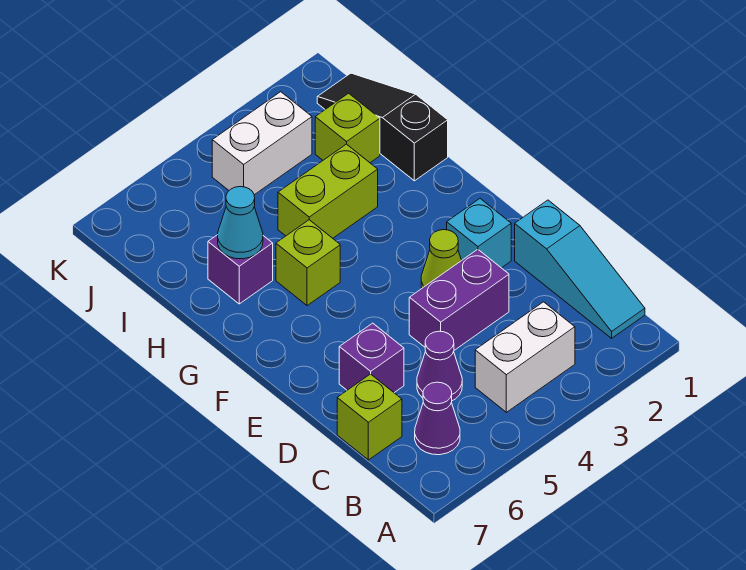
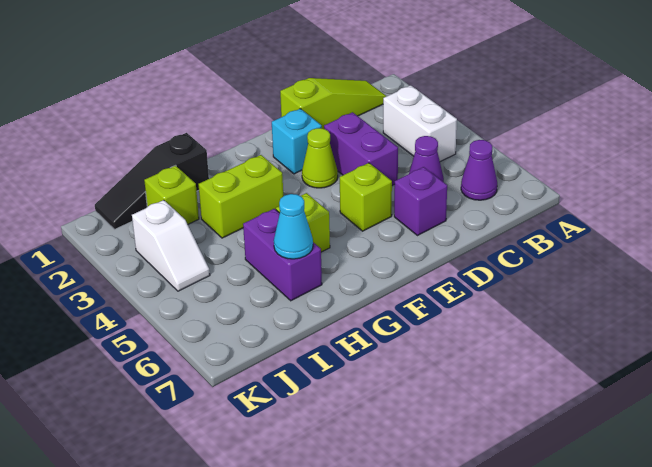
cyan slope B1:D1 level 1 top D -> lime slope B1:D1 level 1 top D
lime brick C7 level 1 -> lime brick E5 level 1
lime brick H3:H4 level 1 -> lime brick G3:H3 level 1
purple brick H6 level 1 -> purple brick H5:H6 level 1
white brick J3:J4 level 1 -> white slope J3:J4 level 1 top 3

